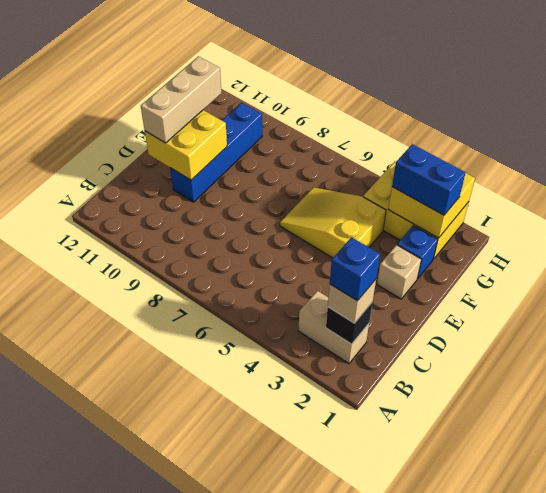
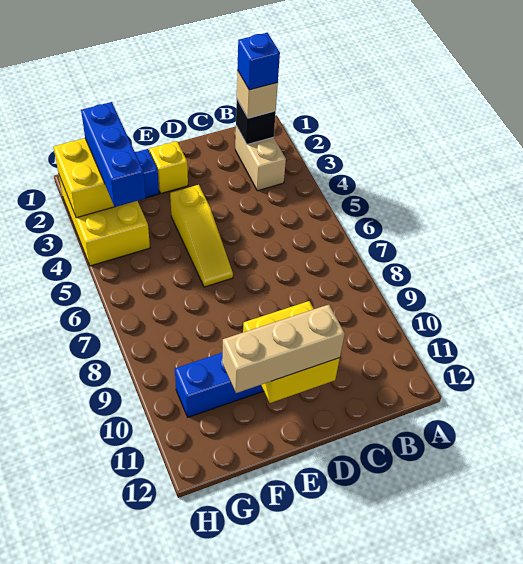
tan brick E2 level 1 -> yellow brick E2 level 1
yellow slope E4:F6 level 1 top 4 -> yellow slope E4:E6 level 1 top 4
blue brick G2:G3 level 3 -> blue brick G2:G4 level 3

